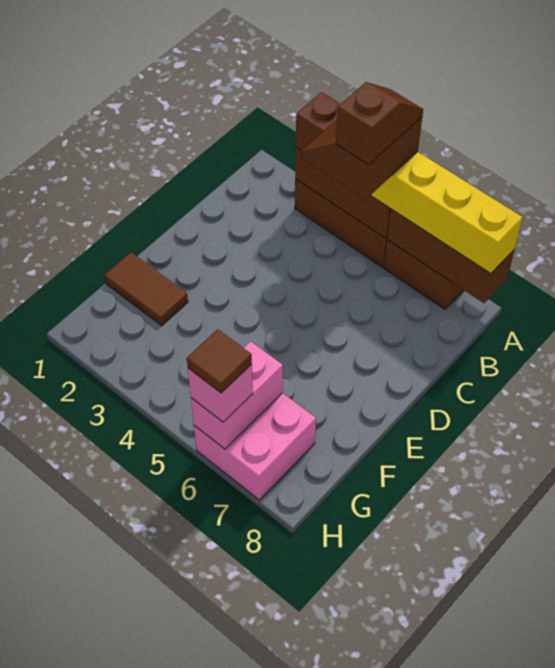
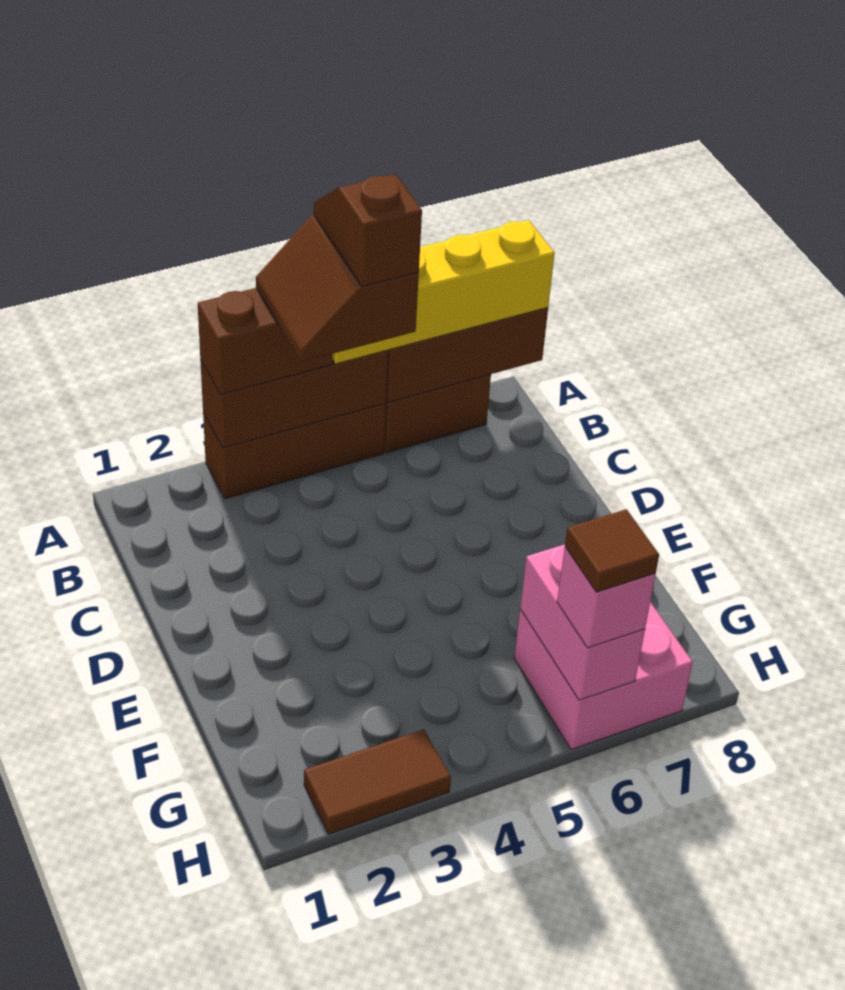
brown tile F1:F2 level 1 -> brown tile H2:H3 level 1

